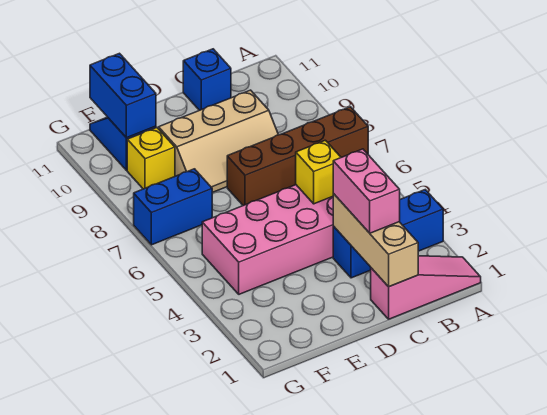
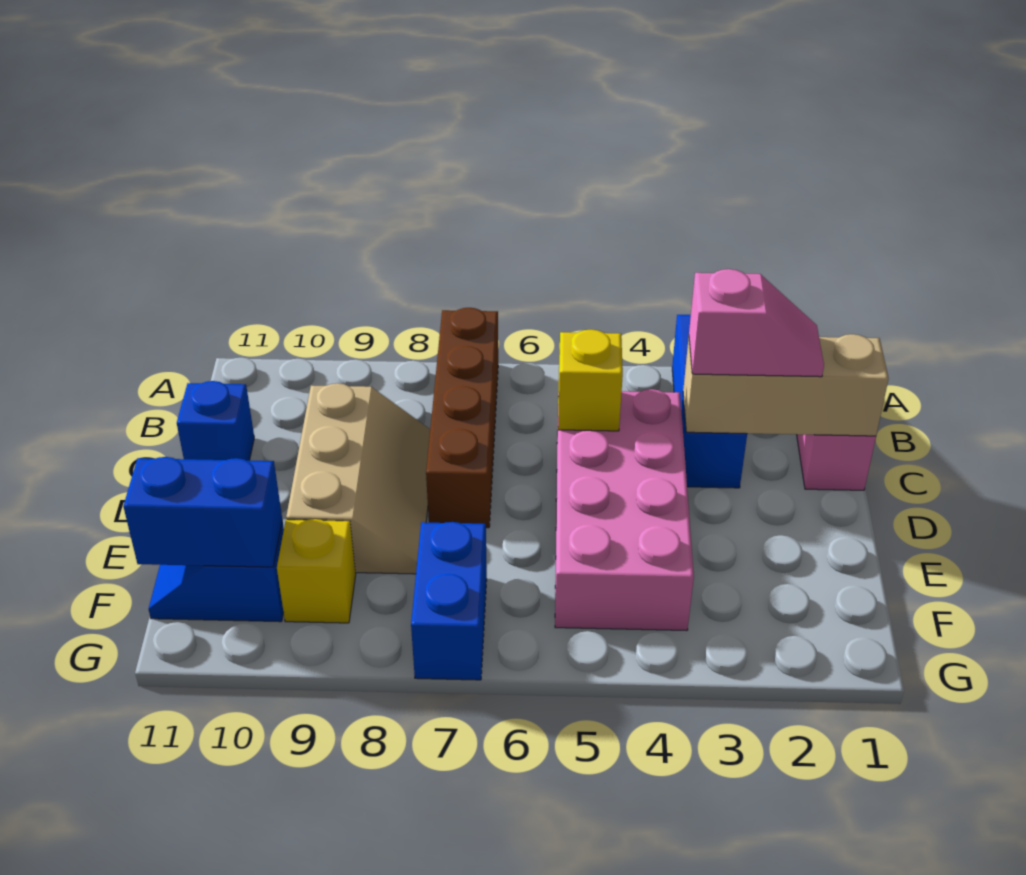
pink brick C2:C3 level 3 -> pink slope C2:C3 level 3 top 3

